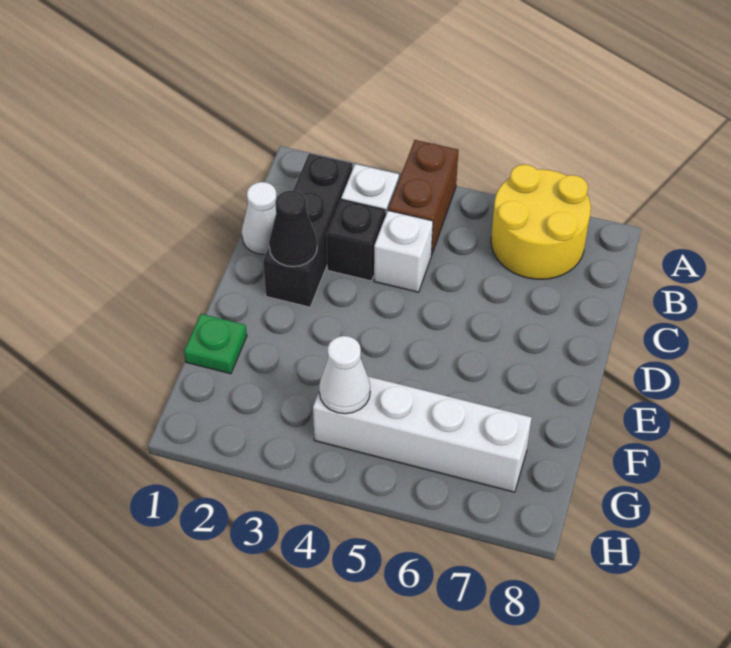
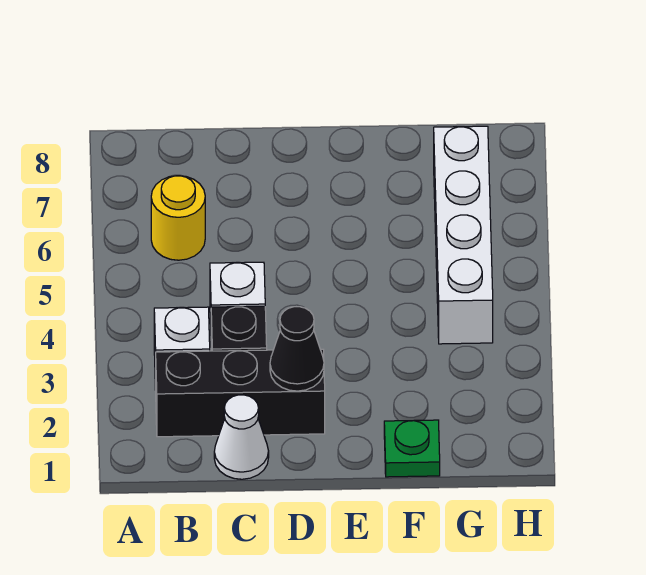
brown brick A4:B4 level 1 -> none
yellow round brick A6:B7 level 1 -> yellow round brick B6 level 1
white cone G4 level 2 -> none

